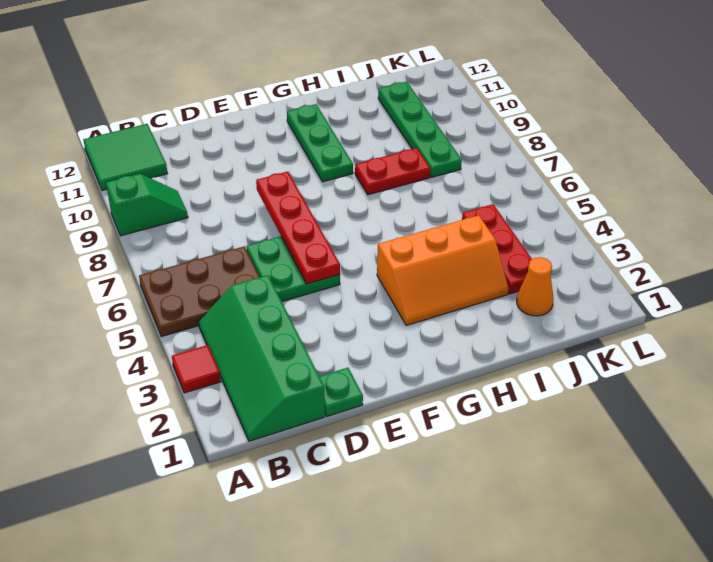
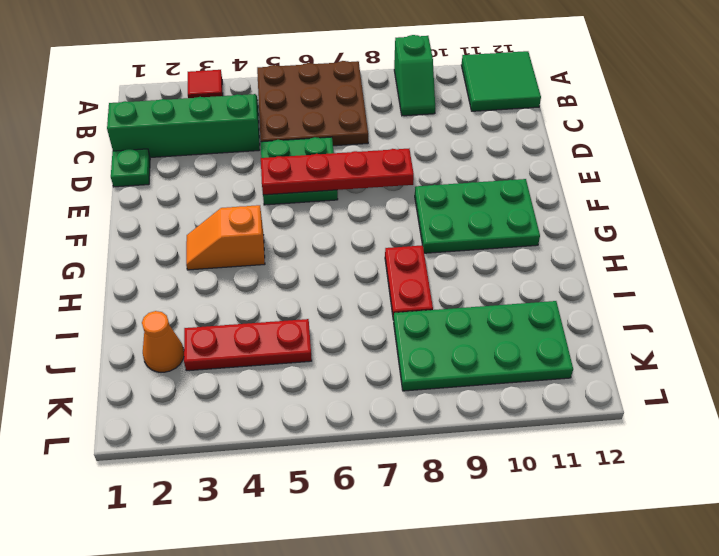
brown plate A5:C6 level 1 -> brown plate A5:C7 level 1
orange slope G3:I4 level 1 top 4 -> orange slope G3:G4 level 1 top 4
green plate G9:G11 level 1 -> green plate F9:G11 level 1
green plate J8:J11 level 1 -> green plate J8:K11 level 1

